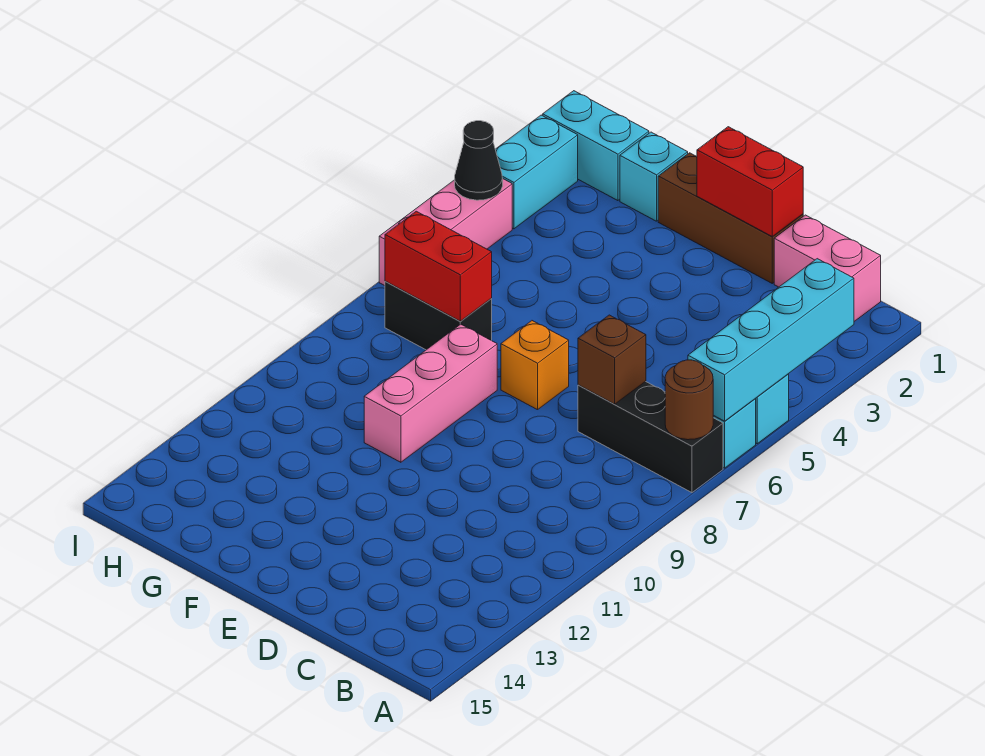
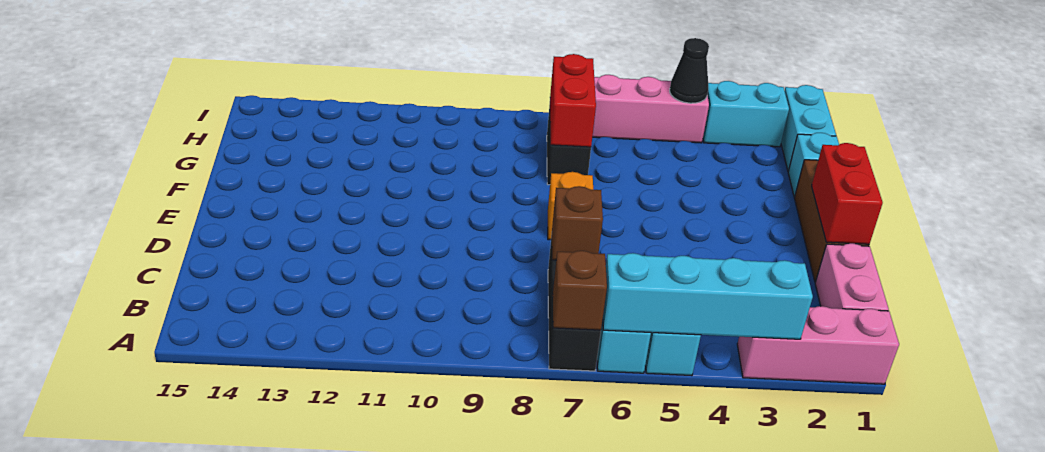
brown round brick A7 level 2 -> brown brick A7 level 2
pink brick F8:F10 level 1 -> pink brick A1:A3 level 1

